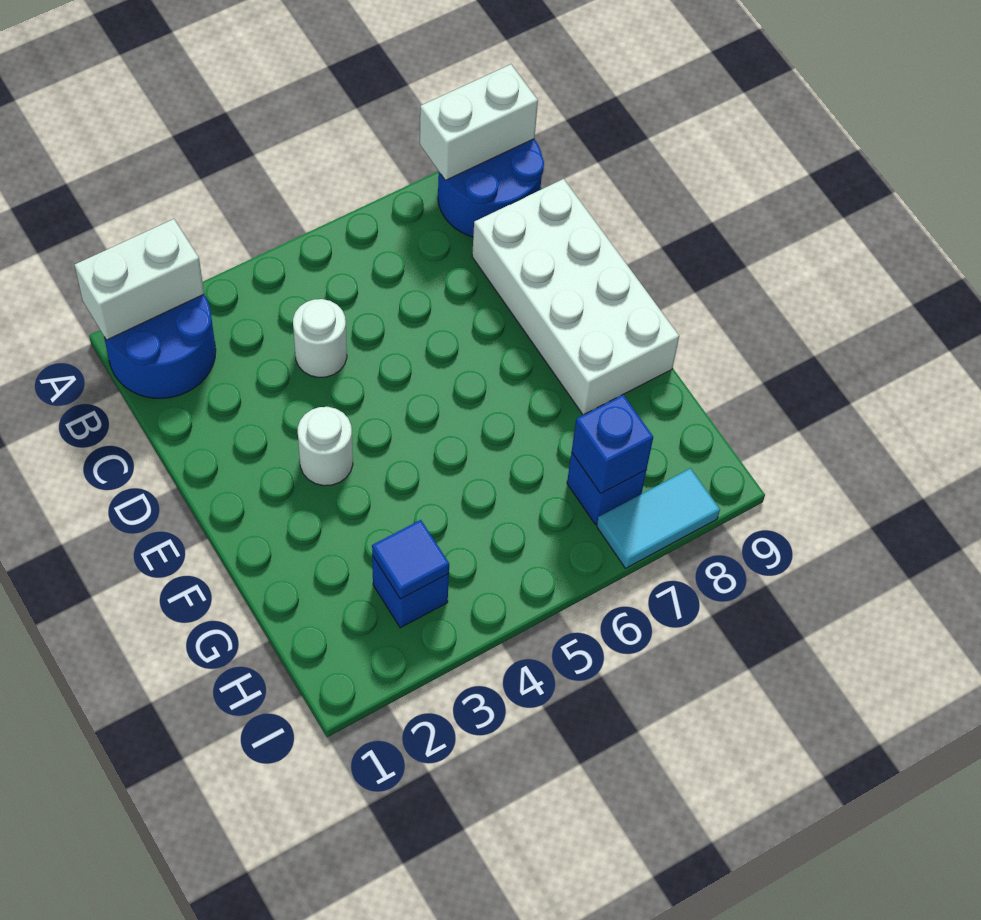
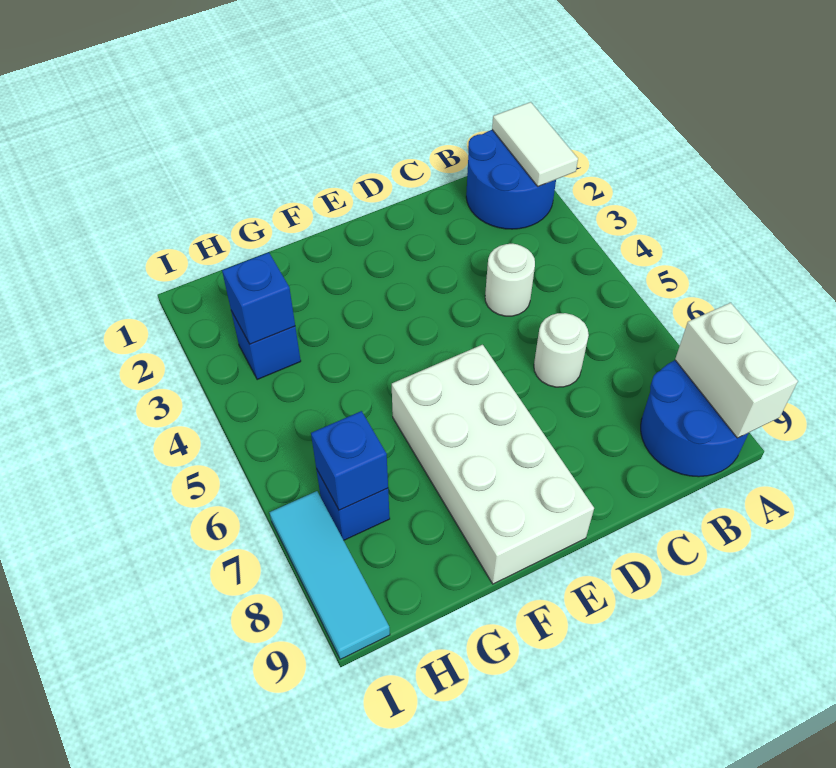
white brick A1:A2 level 2 -> white tile A1:A2 level 2
white brick C8:F9 level 1 -> white brick E6:F9 level 1
white round brick E3 level 1 -> white round brick C6 level 1
blue tile H3 level 2 -> blue brick H3 level 2
cyan tile I7:I8 level 1 -> cyan tile I7:I9 level 1

